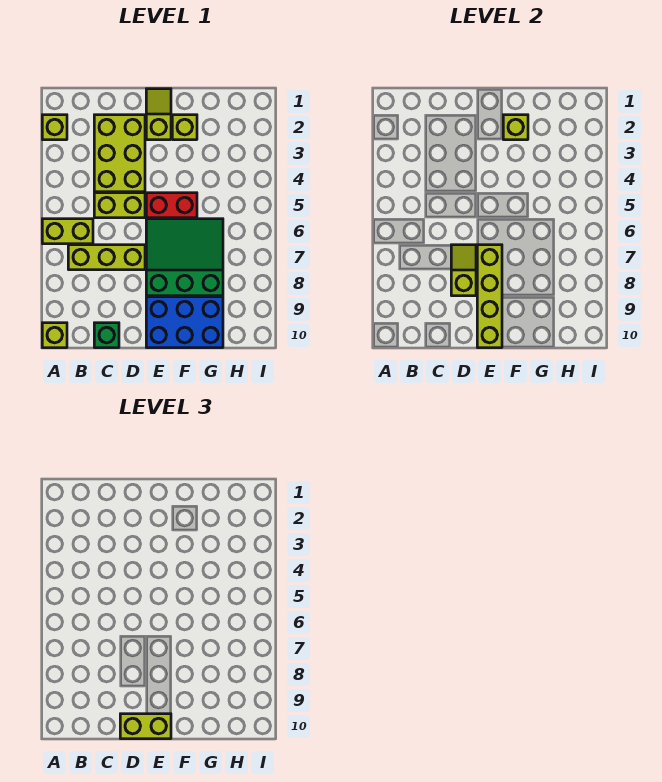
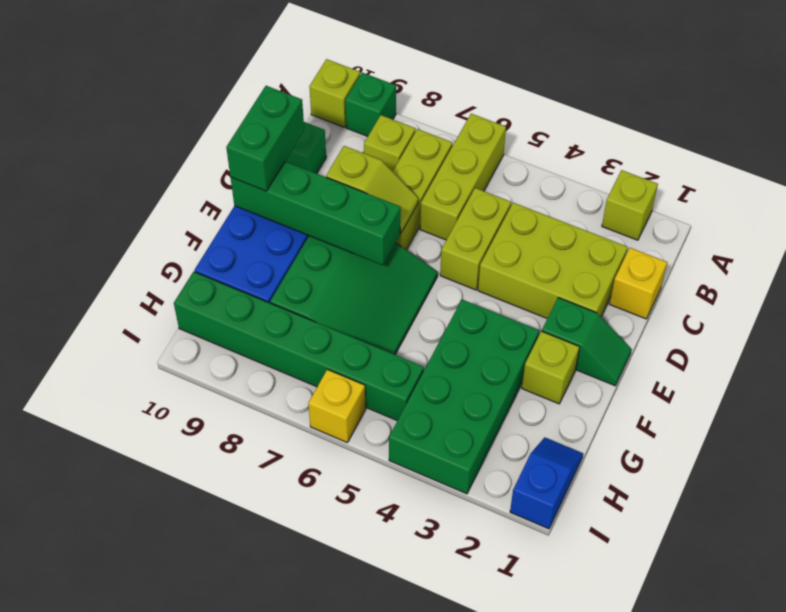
lime brick A6:B6 level 1 -> lime brick A6:C6 level 1
none -> green brick A9 level 1
none -> yellow brick C1 level 1
lime brick D10:E10 level 3 -> green brick D10:E10 level 3
lime slope E1:E2 level 1 top 2 -> green slope E1:E2 level 1 top 2
red brick E5:F5 level 1 -> none
lime brick E7:E10 level 2 -> green brick E7:E10 level 2
lime brick F2 level 2 -> lime brick B8 level 1
none -> green brick F3:I4 level 1
none -> blue slope H1:I1 level 1 top I
none -> green brick H5:H10 level 1
none -> yellow brick I6 level 1

